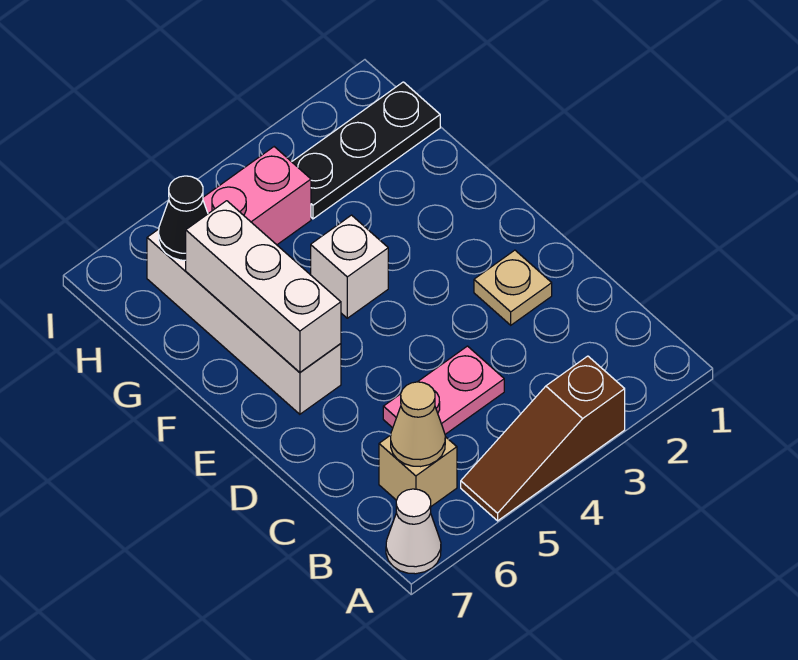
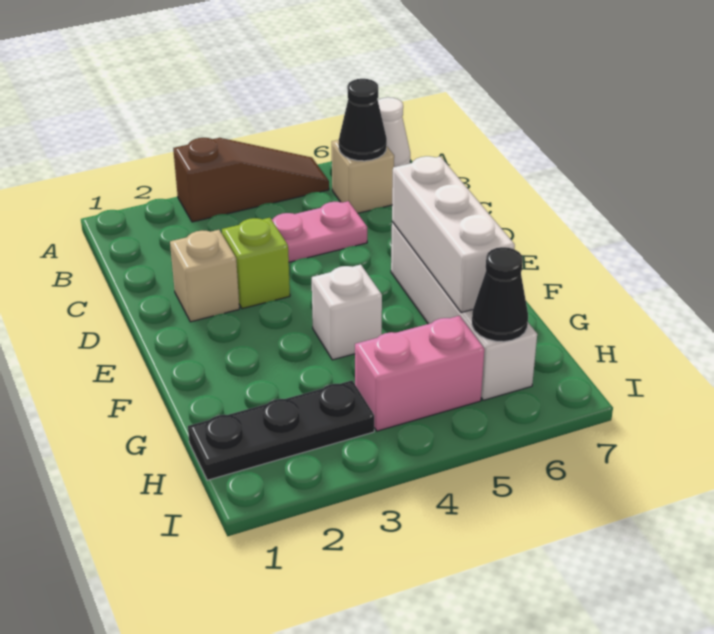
tan cone B6 level 2 -> black cone B6 level 2
tan plate D2 level 1 -> tan brick D2 level 1
none -> lime brick D3 level 1

